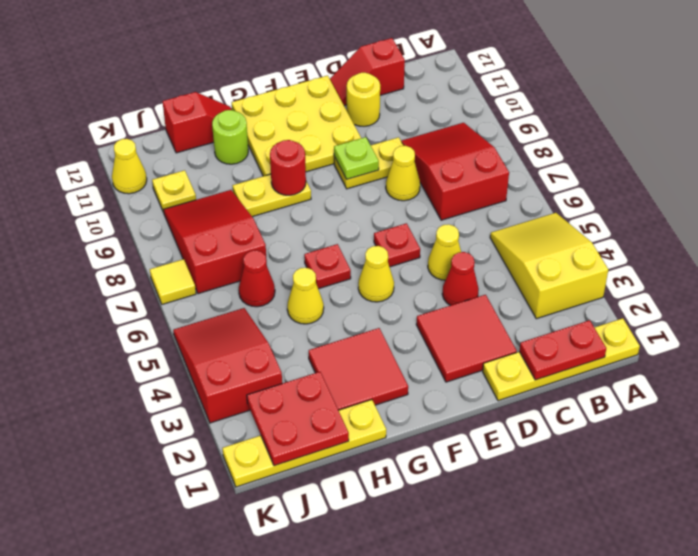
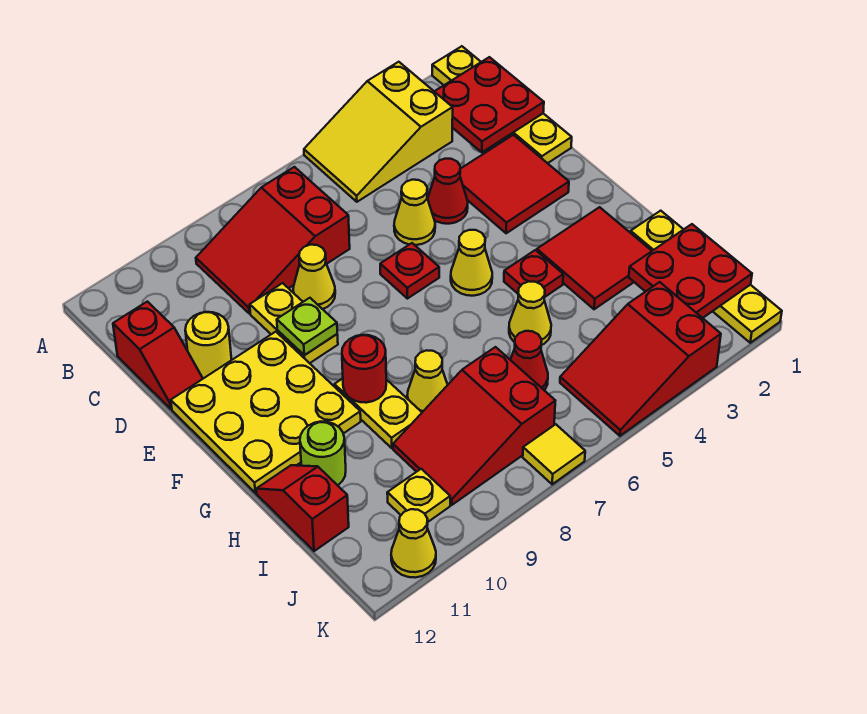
red plate B1:C1 level 2 -> red plate B1:C2 level 2
red plate G6 level 1 -> red plate G4 level 1
none -> yellow cone H8 level 1

